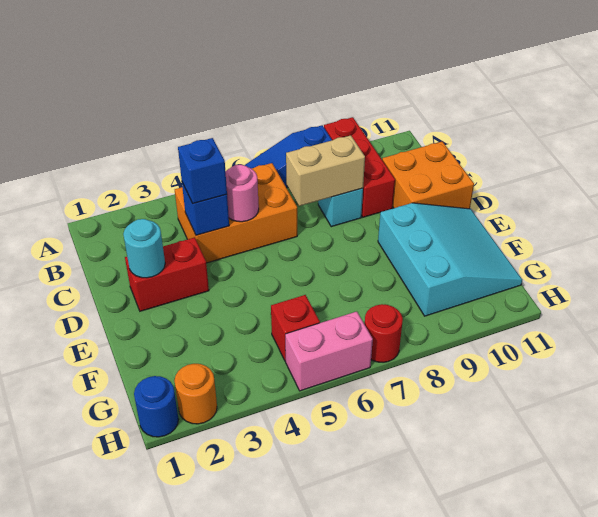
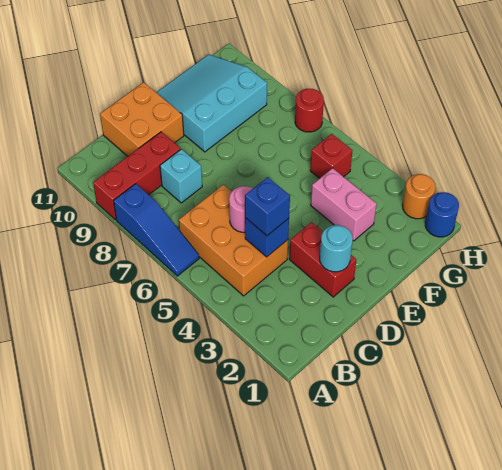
tan brick C7:C8 level 2 -> none
pink brick H5:H6 level 1 -> pink brick F3:F4 level 1

